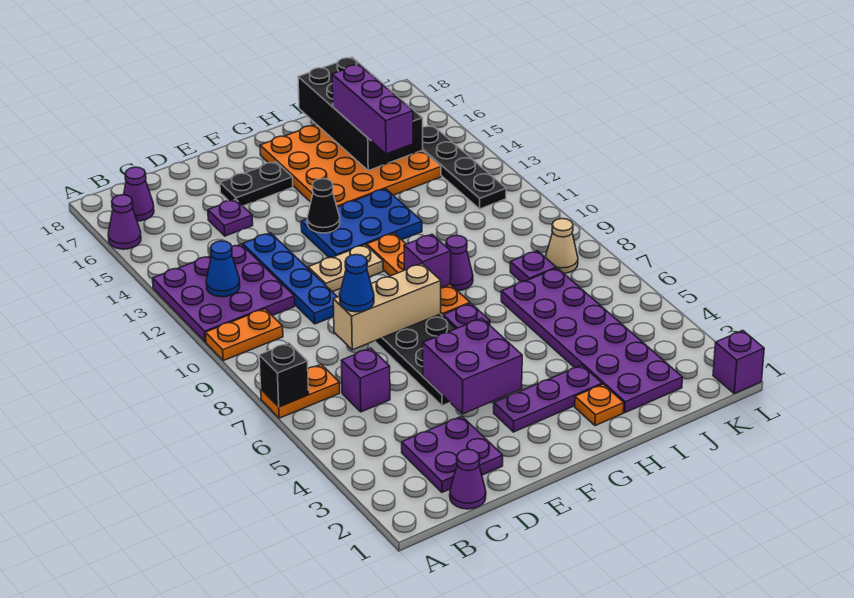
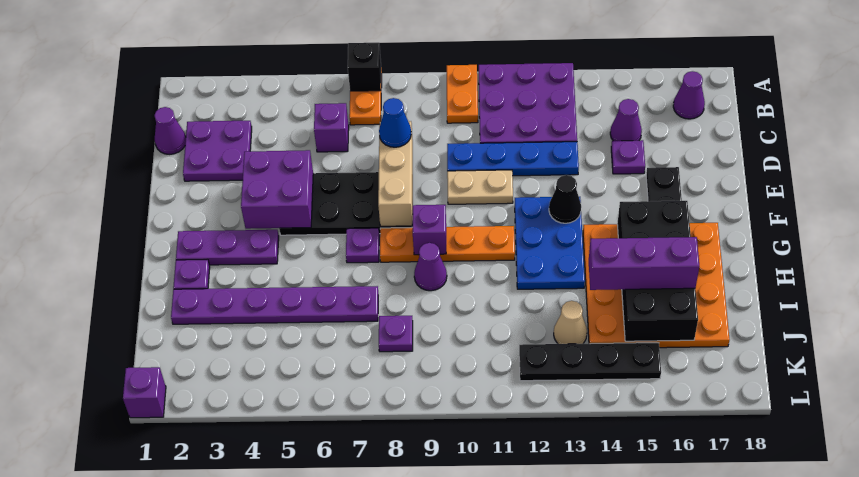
purple cone A16 level 1 -> purple cone C15 level 1
blue cone B12 level 2 -> none
tan plate E11:F11 level 1 -> tan plate E10:E11 level 1
purple plate F3:H3 level 1 -> purple plate G2:G4 level 1
orange plate H2 level 1 -> purple plate H2 level 1
purple plate I2:J7 level 1 -> purple plate I2:I7 level 1
black brick I15:J18 level 2 -> black brick G15:J16 level 2
tan cone K8 level 1 -> tan cone J13 level 1

